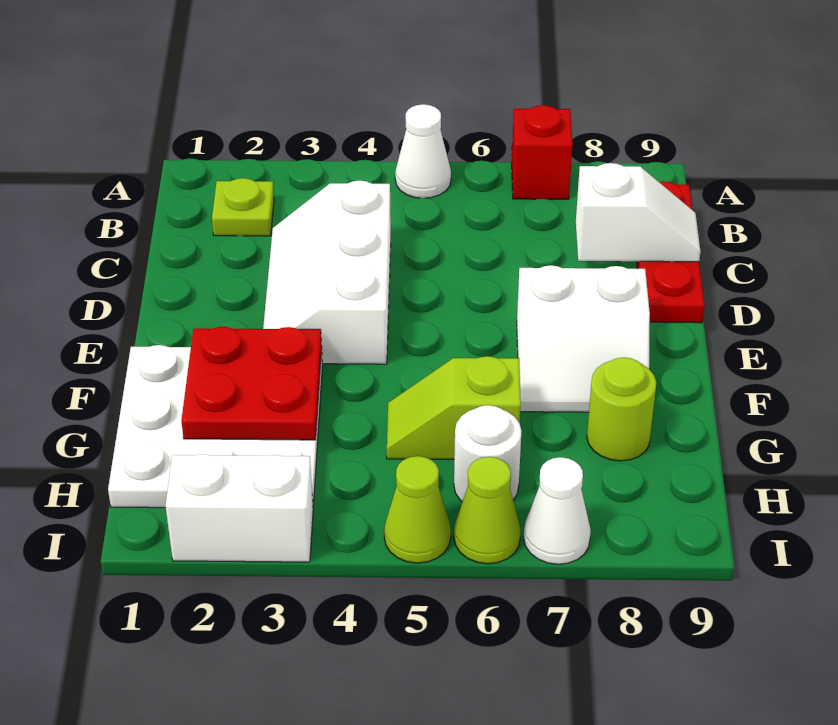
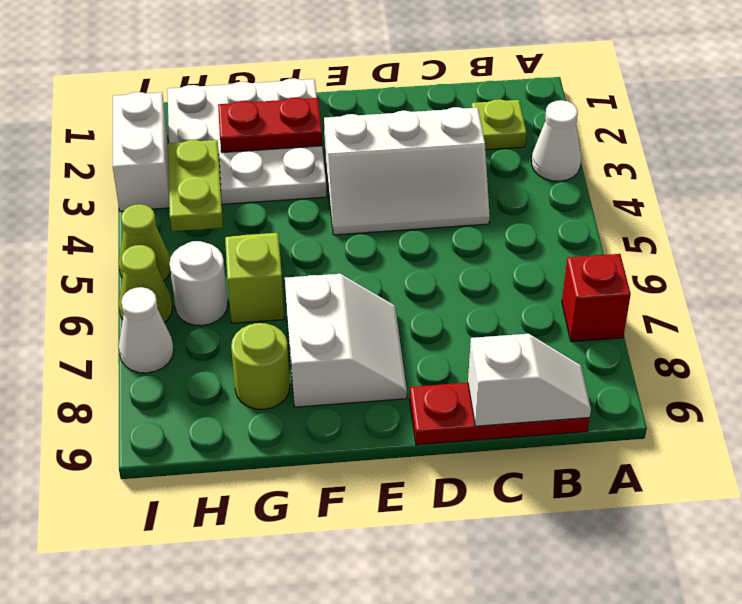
white cone A5 level 1 -> white cone A3 level 1
white slope C3:E4 level 1 top 4 -> white slope C3:E4 level 1 top 3
white slope C8:C9 level 2 top 8 -> white slope B9:C9 level 2 top C
white slope E7:F8 level 1 top E -> white slope E7:F8 level 1 top F
red plate F2:G3 level 2 -> red plate F2:G2 level 2
none -> lime plate H3:H4 level 2

